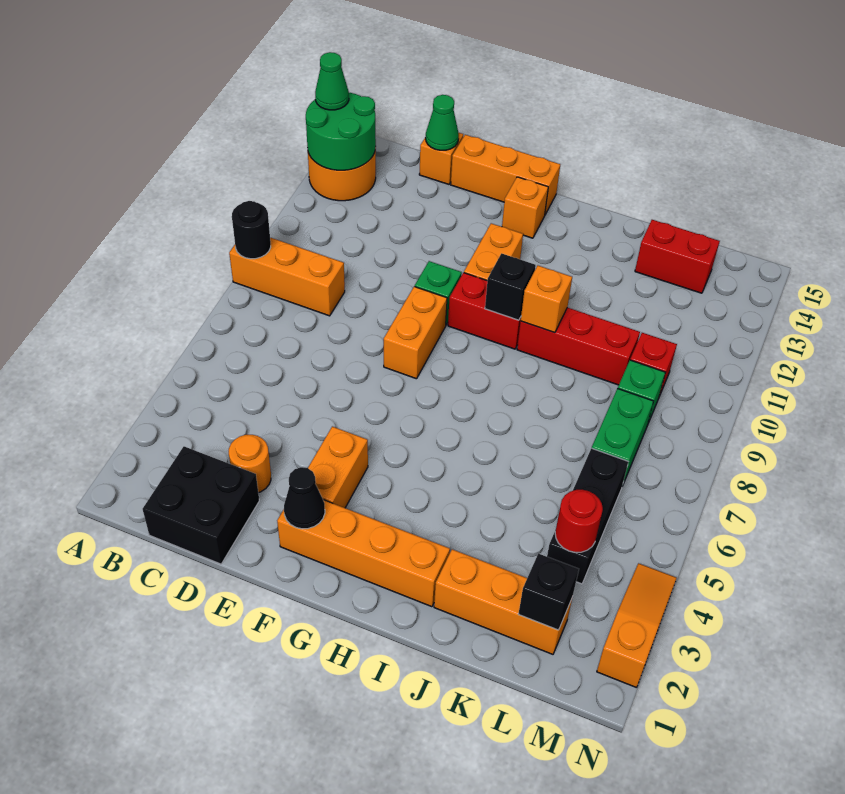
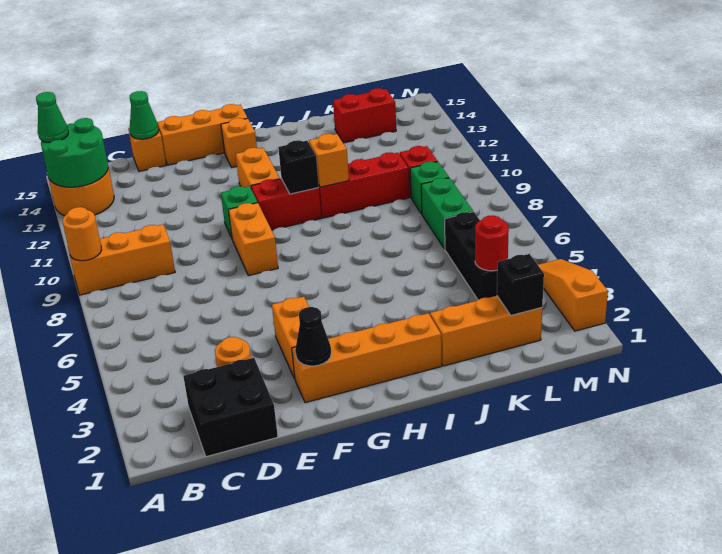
black round brick A9 level 2 -> orange round brick A9 level 2

